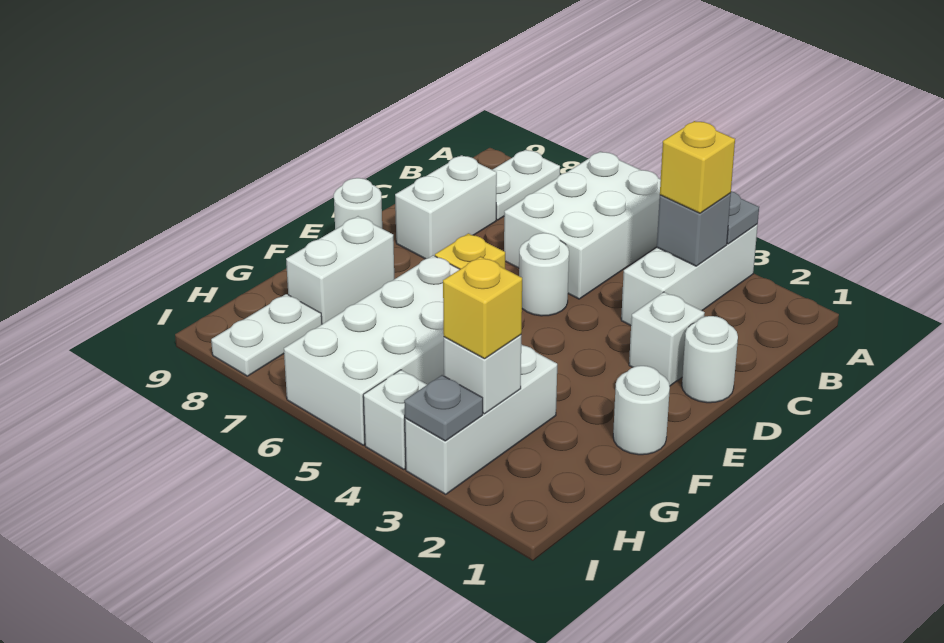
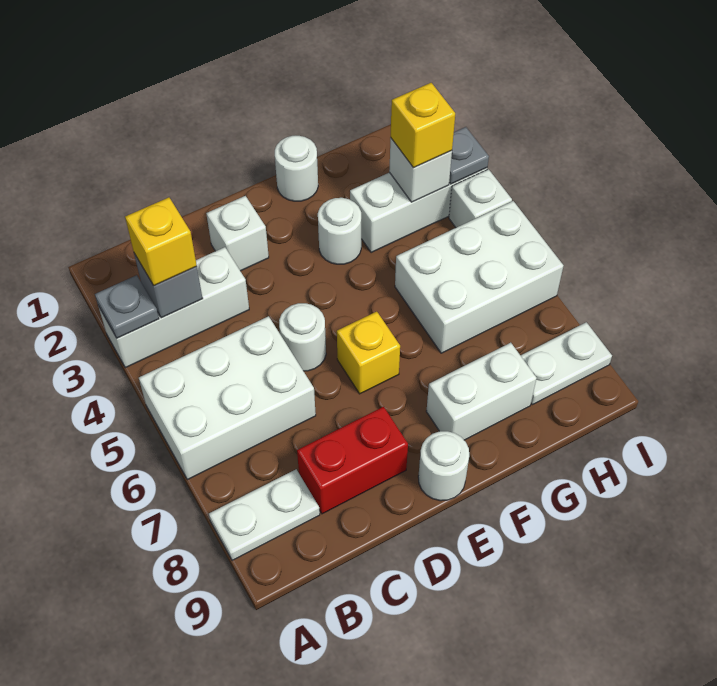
white brick C8:D8 level 1 -> red brick C8:D8 level 1
white round brick D1 level 1 -> white round brick F3 level 1
white brick F5:I6 level 1 -> white brick G5:I6 level 1

